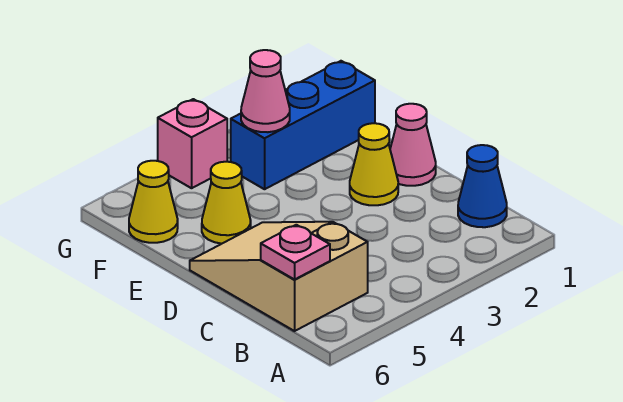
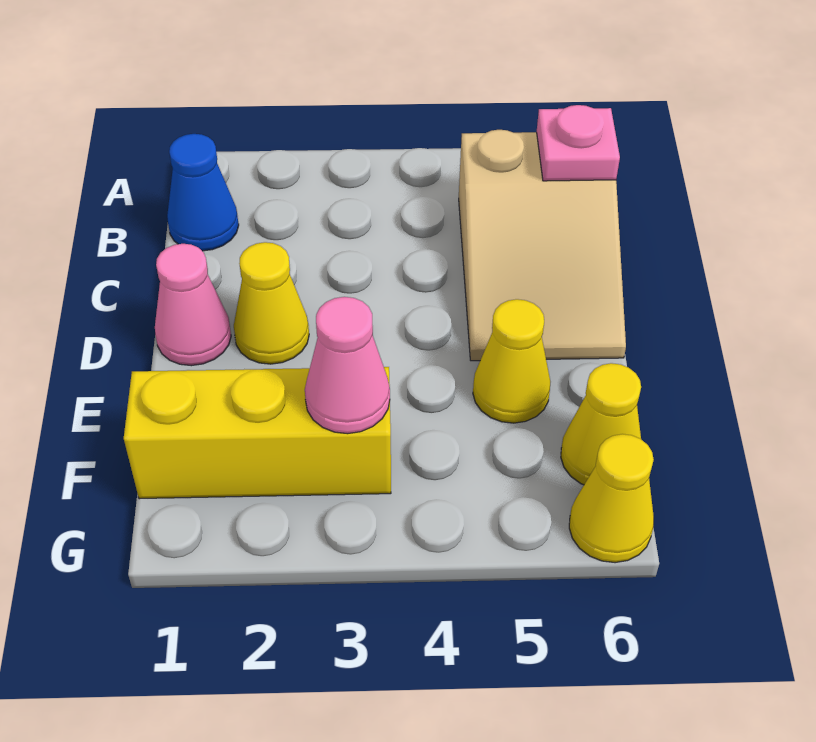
blue brick F1:F3 level 1 -> yellow brick F1:F3 level 1
pink brick G4 level 1 -> none
none -> yellow cone G6 level 1

